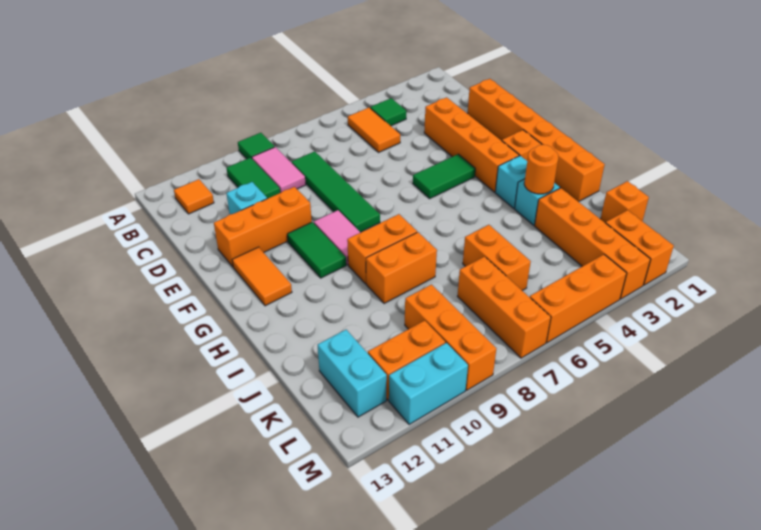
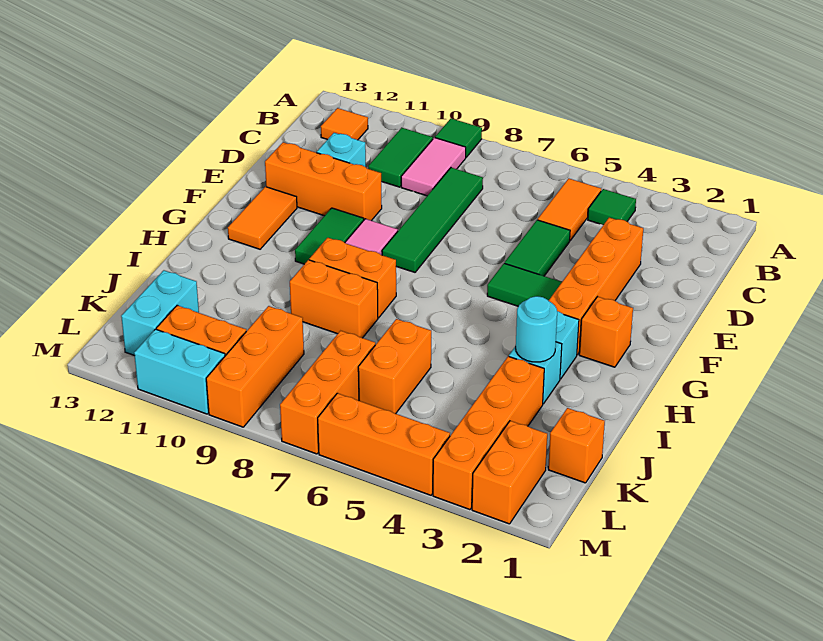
orange brick D1:I1 level 1 -> none
none -> green tile D5:E5 level 1
orange round brick I3 level 2 -> cyan round brick I3 level 2

